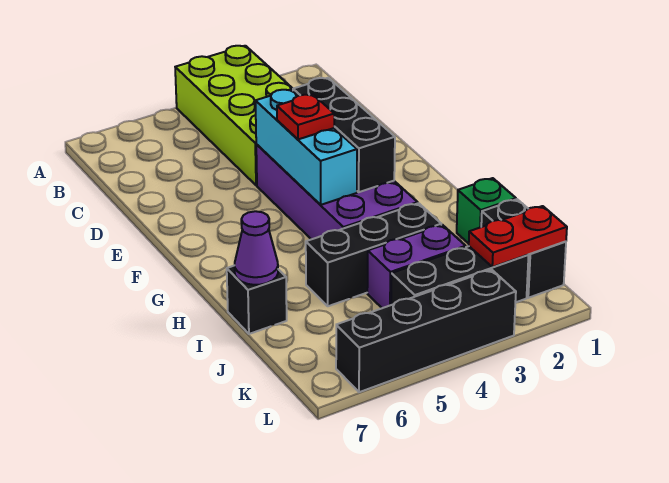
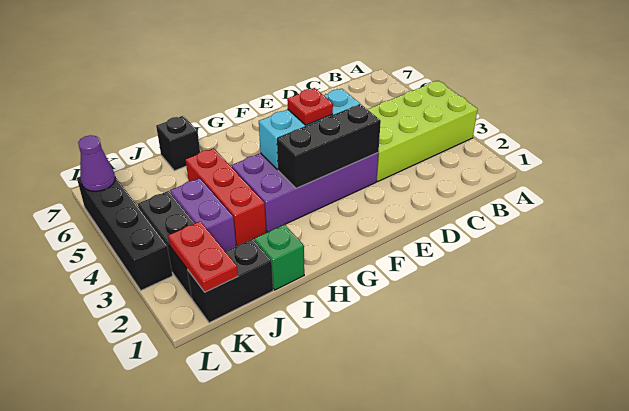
black brick I3:I5 level 1 -> red brick I3:I5 level 1
purple cone I7 level 2 -> purple cone L6 level 2

